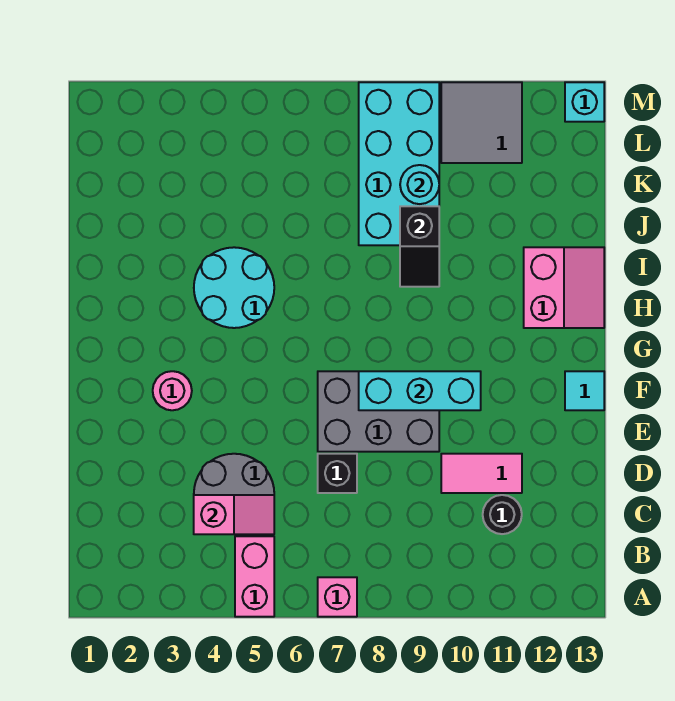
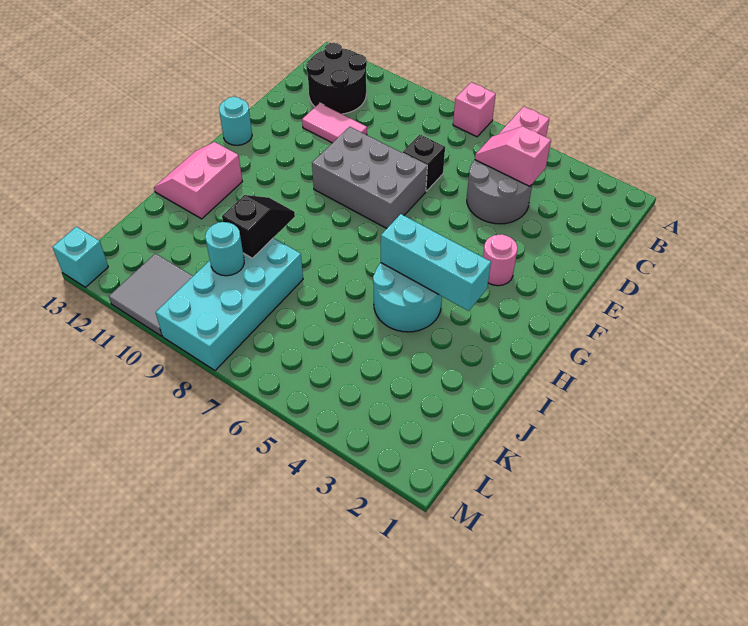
black round brick C11 level 1 -> black round brick B11:C12 level 1
cyan brick F8:F10 level 2 -> cyan brick H3:H5 level 2
cyan tile F13 level 1 -> cyan round brick F13 level 1

